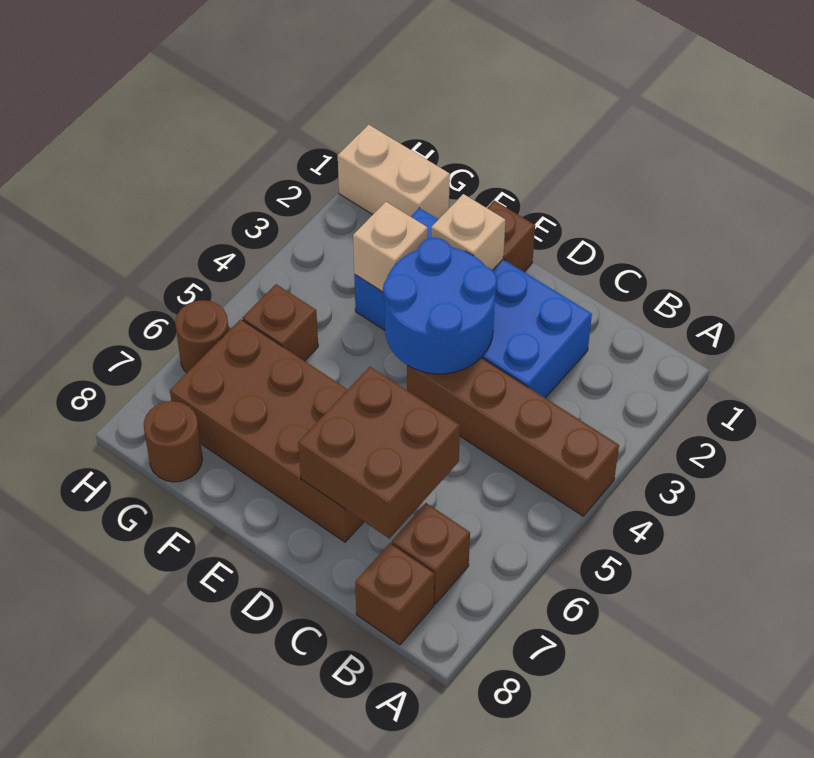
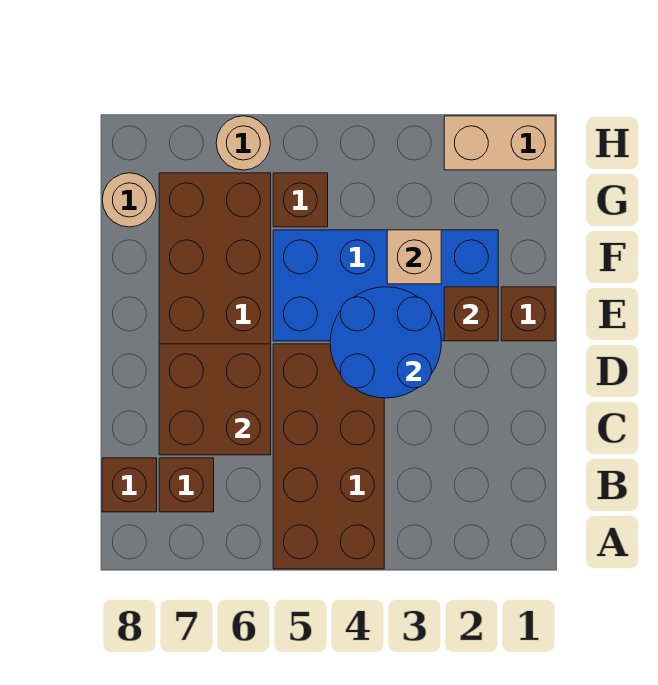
brown brick A4:D4 level 1 -> brown brick A4:D5 level 1
blue brick C2:F3 level 1 -> blue brick E2:F5 level 1
tan brick E2 level 2 -> brown brick E2 level 2
tan brick G1:H1 level 1 -> tan brick H1:H2 level 1
brown round brick G8 level 1 -> tan round brick G8 level 1
brown round brick H6 level 1 -> tan round brick H6 level 1

